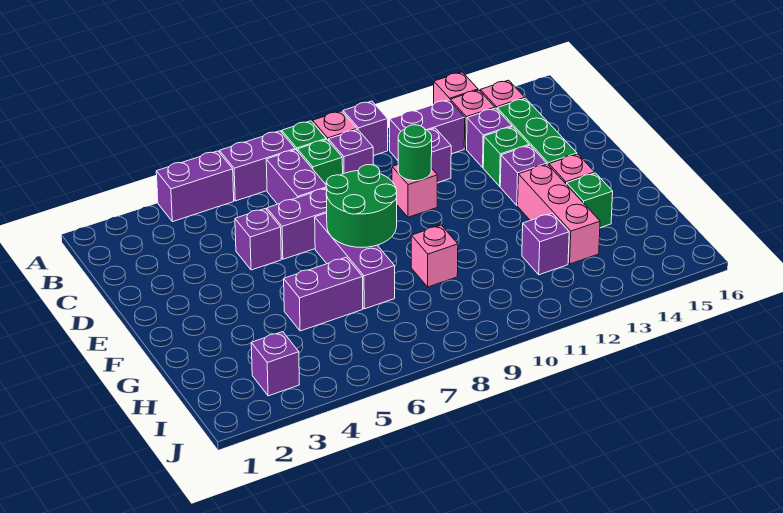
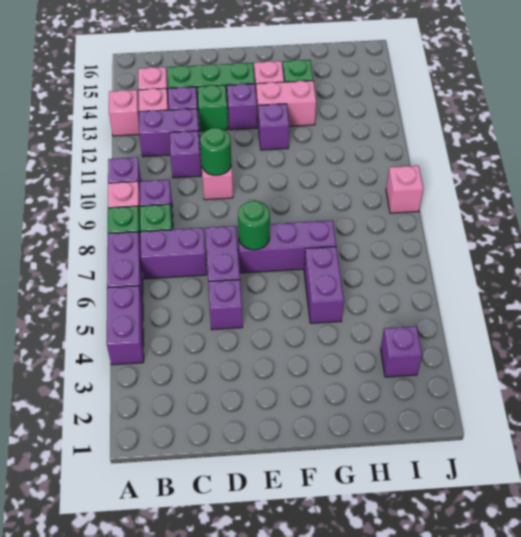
purple brick B11:B12 level 1 -> purple brick B12:C12 level 1
green round brick E7:F8 level 2 -> green round brick E7 level 2
pink brick F13:H13 level 1 -> pink brick F13:G13 level 1
pink brick G9 level 1 -> pink brick J9 level 1
purple brick H12 level 1 -> purple brick F12 level 1

